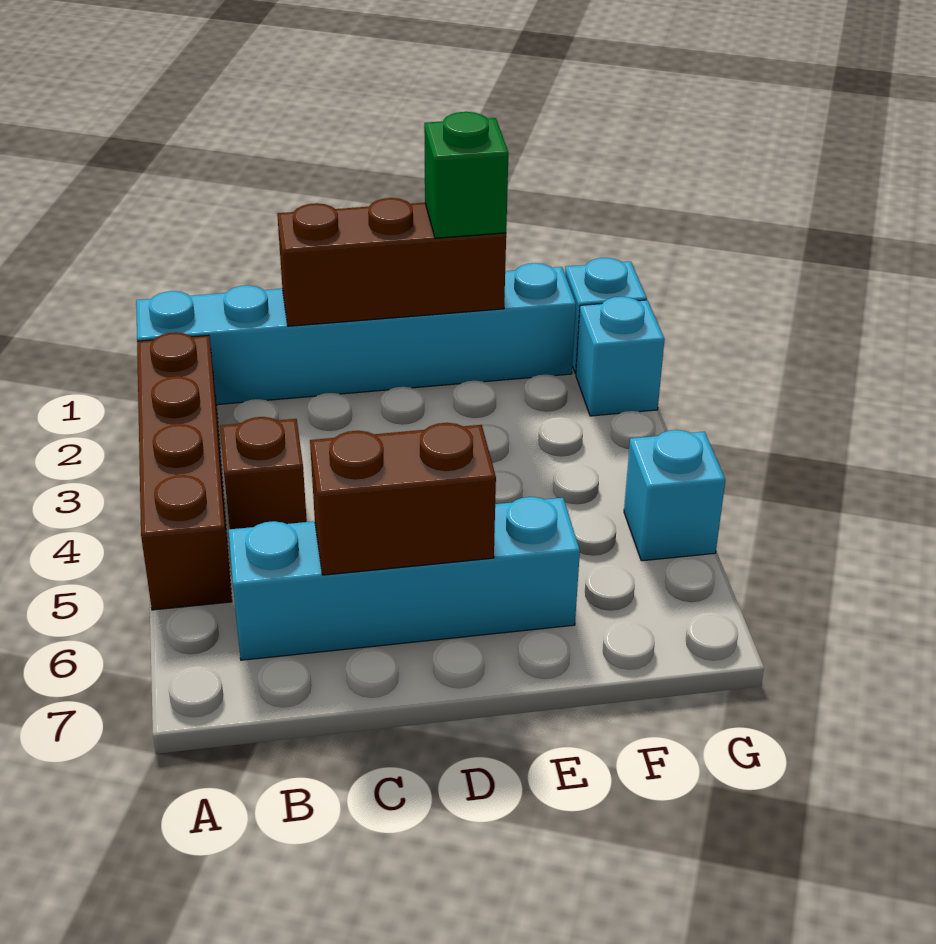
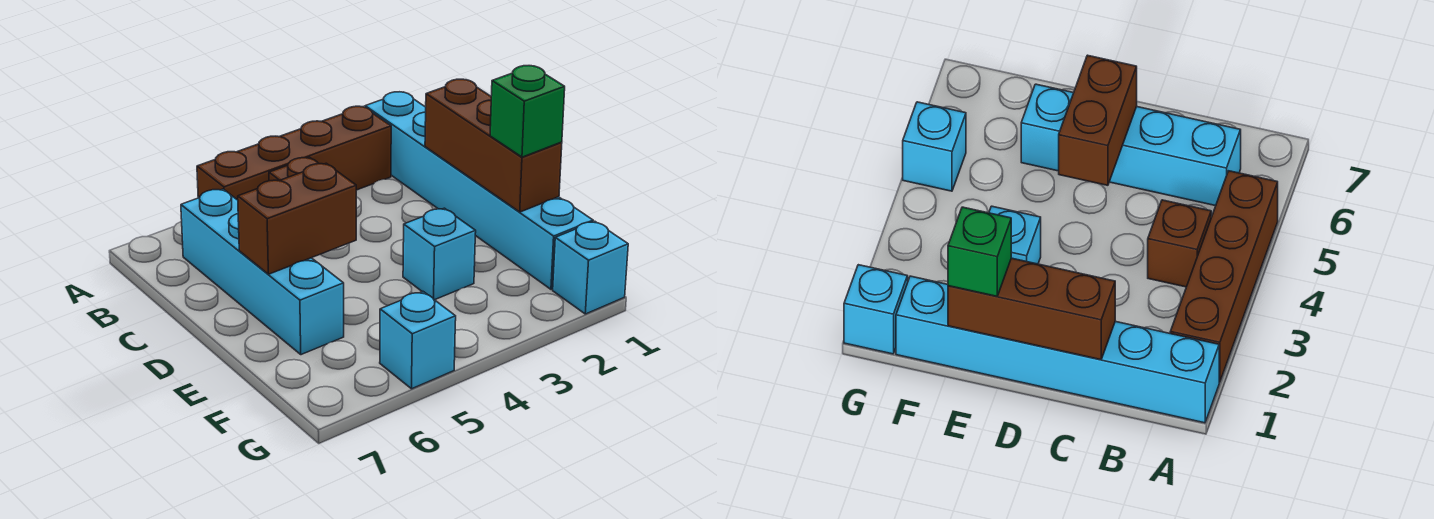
brown brick C6:D6 level 2 -> brown brick D5:D6 level 2
cyan brick G2 level 1 -> cyan brick E3 level 1

